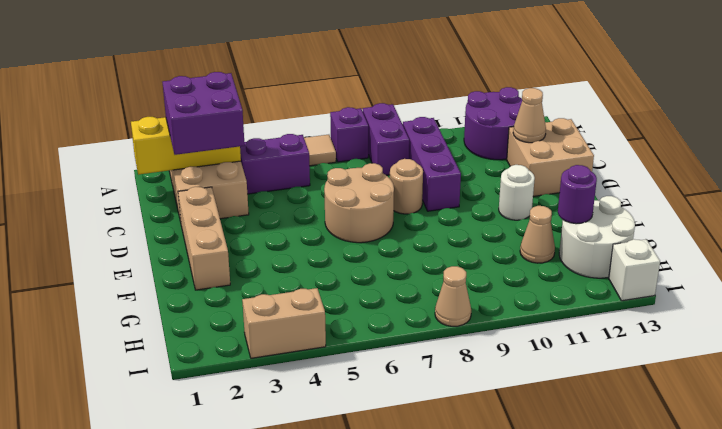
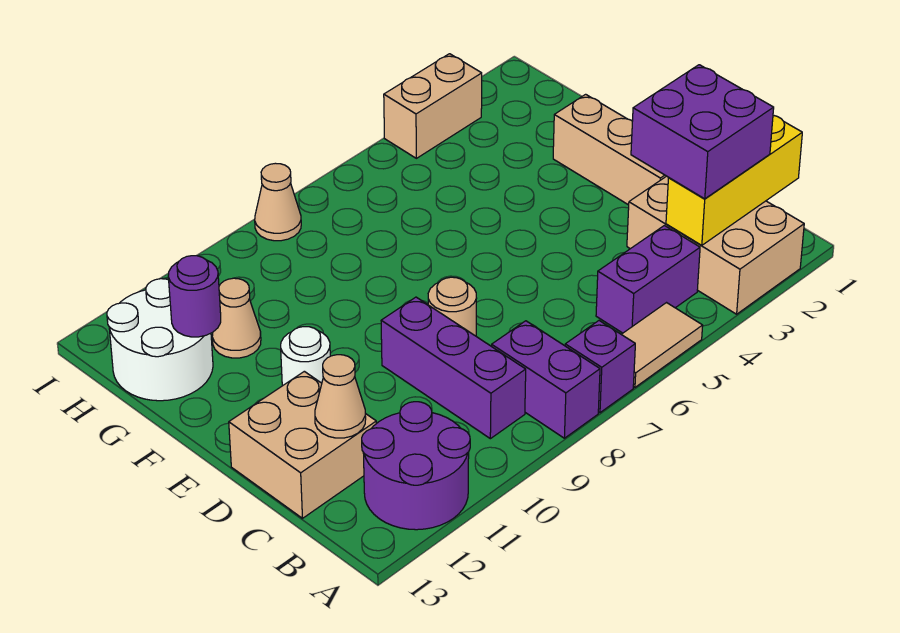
tan round brick D6:E7 level 1 -> none
white brick I13 level 1 -> none

